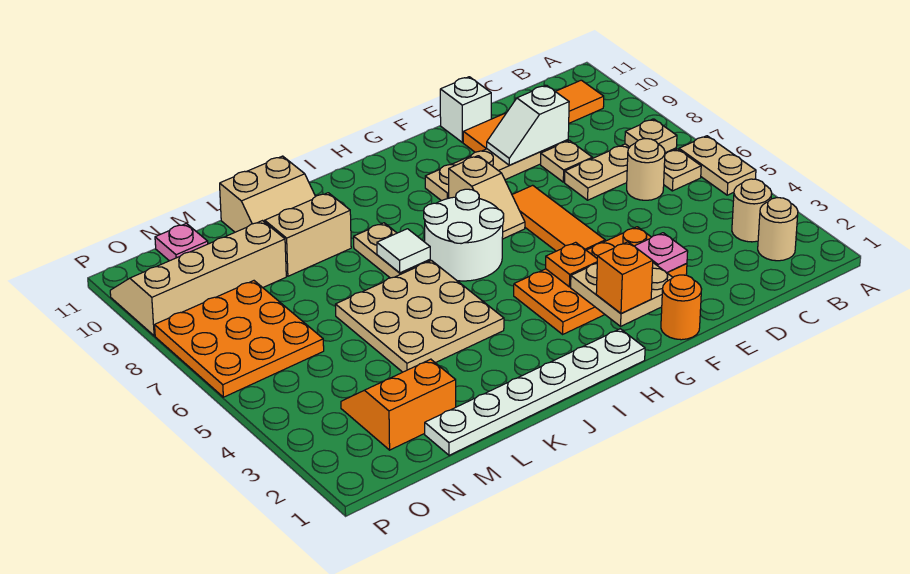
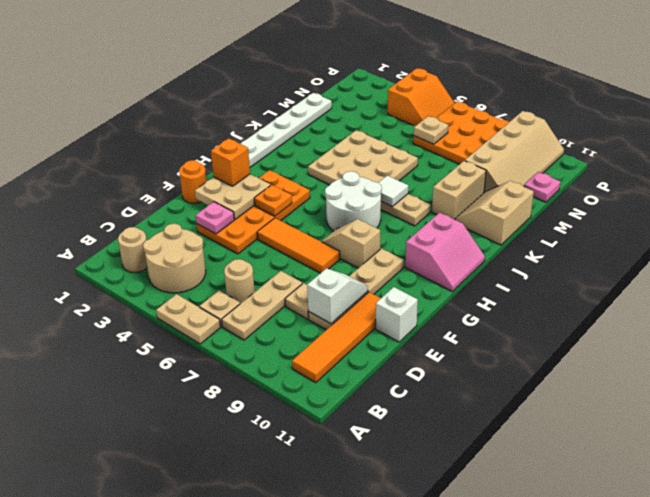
tan round brick B3 level 1 -> tan round brick B3:C4 level 1
tan plate B7 level 2 -> tan plate N6 level 2
none -> pink slope H10:I11 level 1 top 10
orange slope M2:N3 level 1 top 2 -> orange slope O4:P5 level 1 top 4

